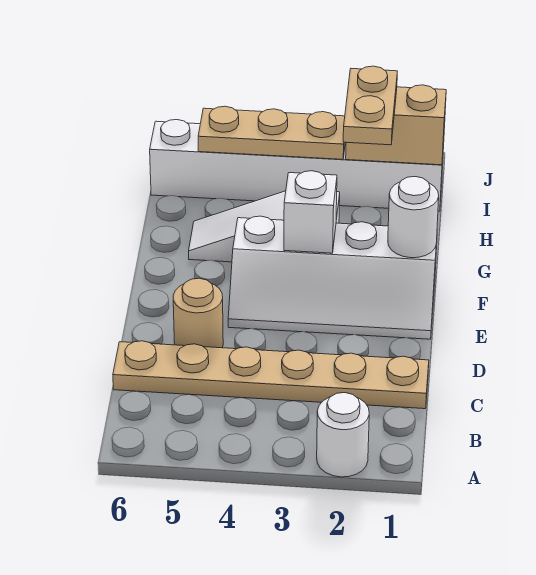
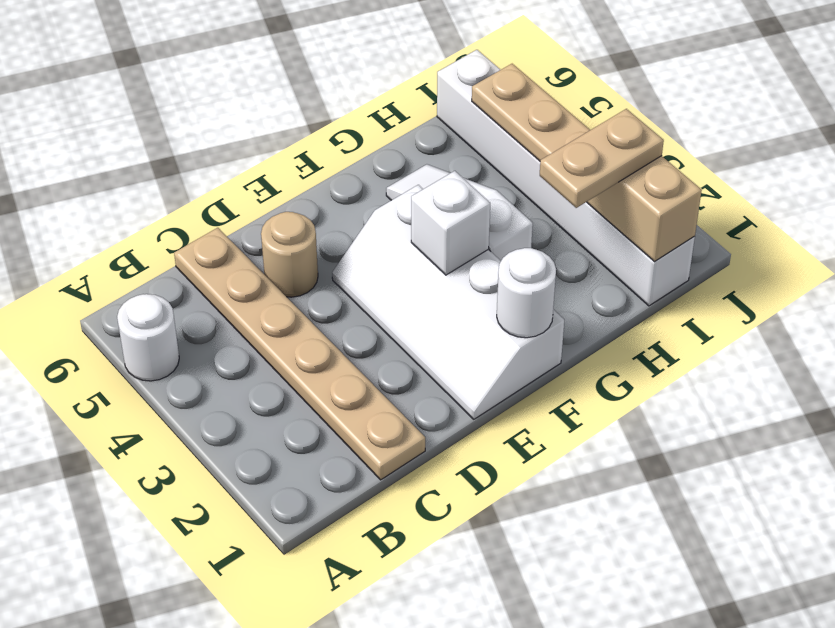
white round brick A2 level 1 -> white round brick A5 level 1

